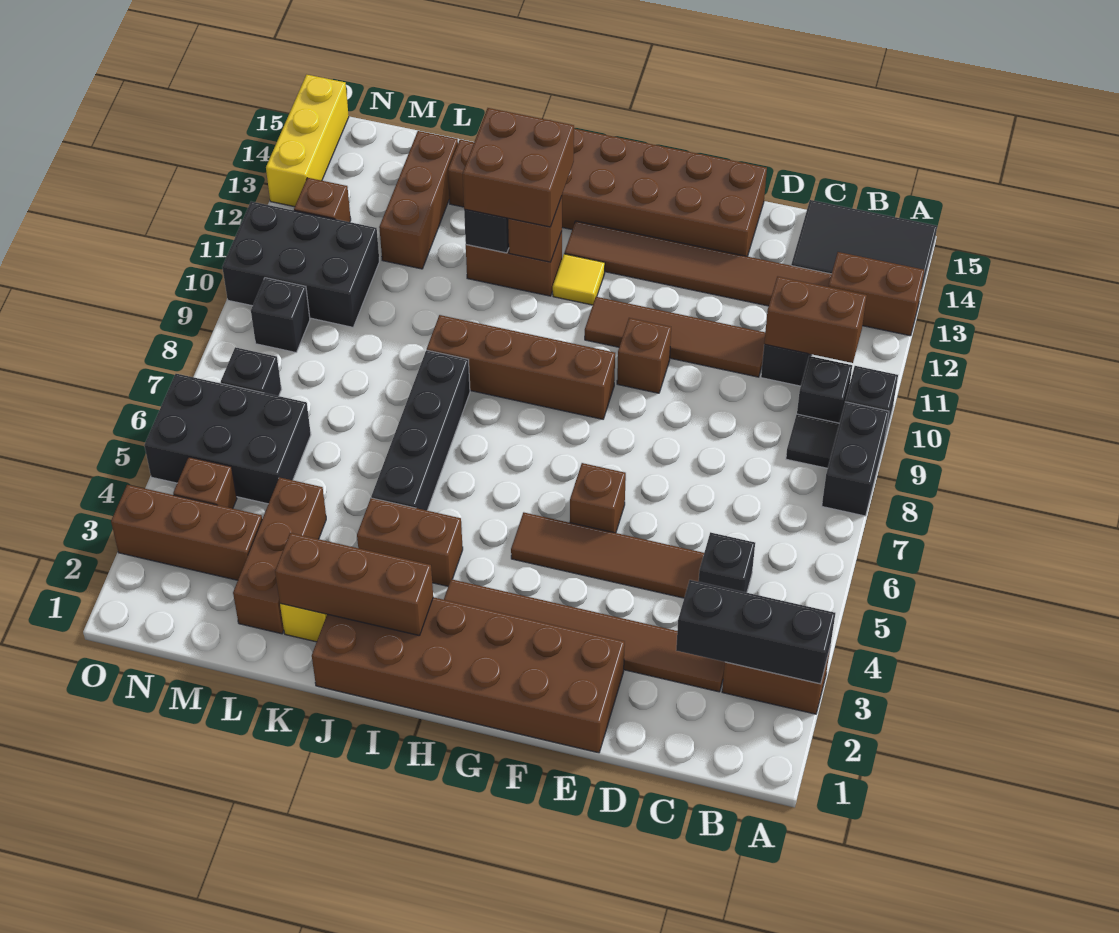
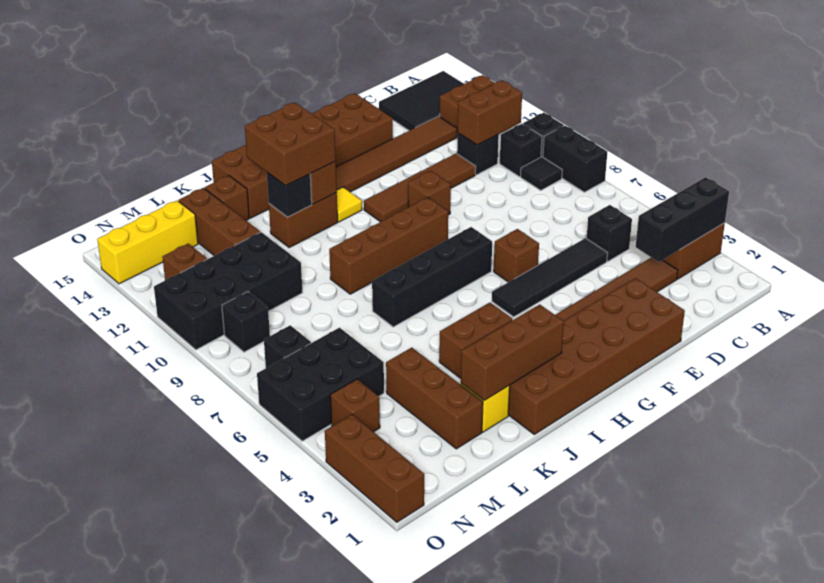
brown tile D5:G5 level 1 -> black tile D5:G5 level 1
black brick J5:J8 level 1 -> black brick G7:J7 level 1
brown brick M3:O3 level 1 -> brown brick O1:O3 level 1
black brick M10:O11 level 1 -> black brick L10:O11 level 1
yellow brick O13:O15 level 1 -> yellow brick M14:O14 level 1

